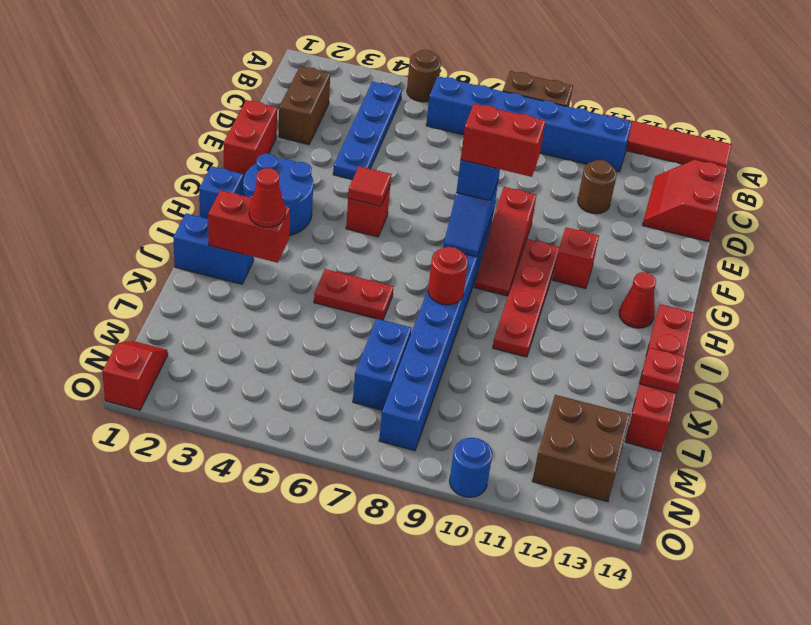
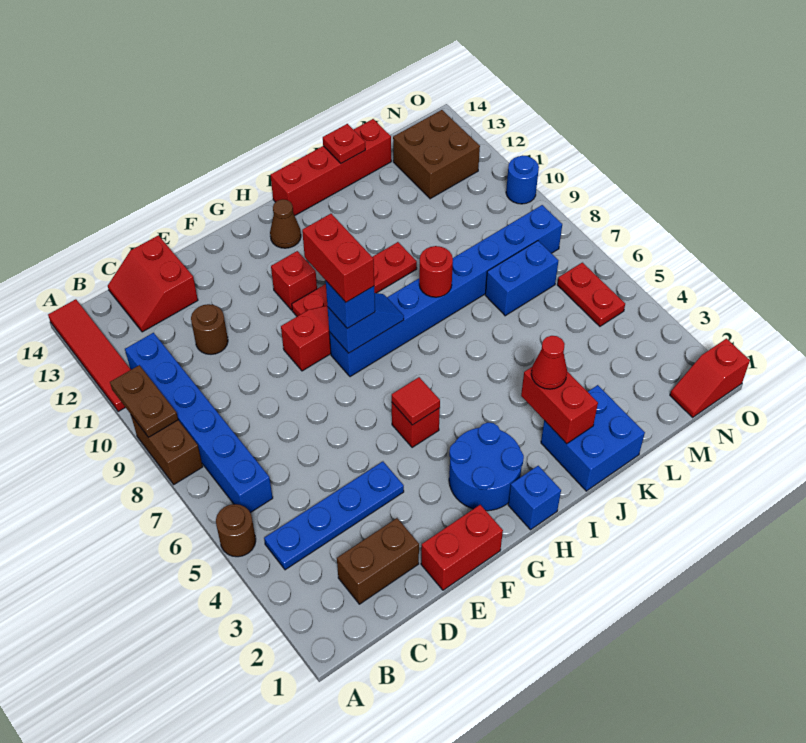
none -> brown plate A9:A10 level 2
red slope C13:D14 level 1 top 14 -> red slope C13:D14 level 1 top D
red cone H13 level 1 -> brown cone H13 level 1
blue brick J1:J2 level 1 -> blue brick J1:K2 level 1
red plate J5:J6 level 1 -> red plate N5:N6 level 1

